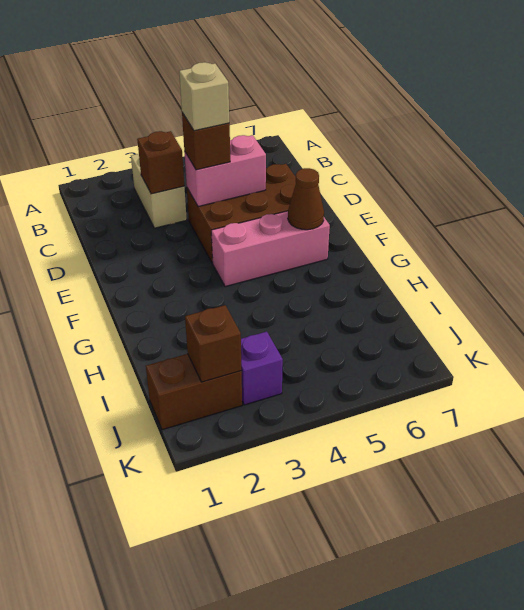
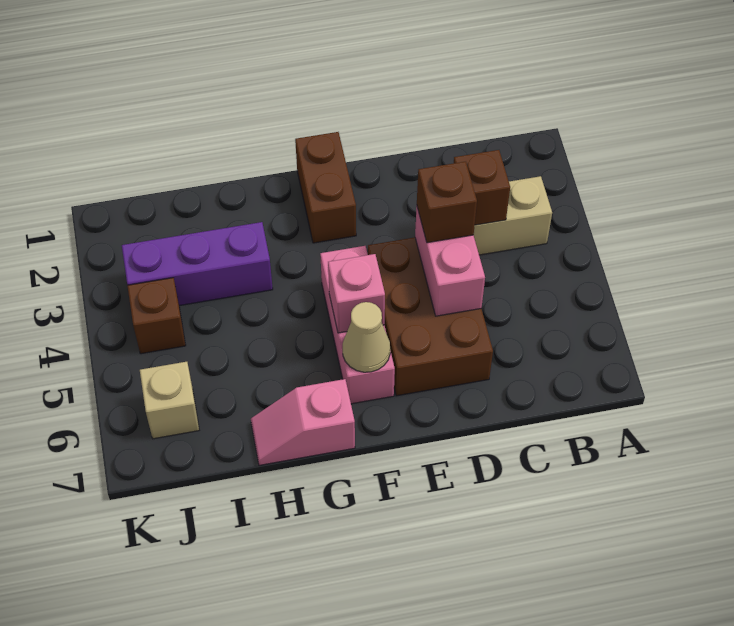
tan brick D4 level 4 -> tan brick J6 level 1
none -> pink brick F5 level 2
brown cone F6 level 2 -> tan cone F6 level 2
none -> pink slope G7:H7 level 1 top G
brown brick J1:J2 level 1 -> brown brick F1:F2 level 1
brown brick J2 level 2 -> brown brick J4 level 1
purple brick J3 level 1 -> purple brick H3:J3 level 1

